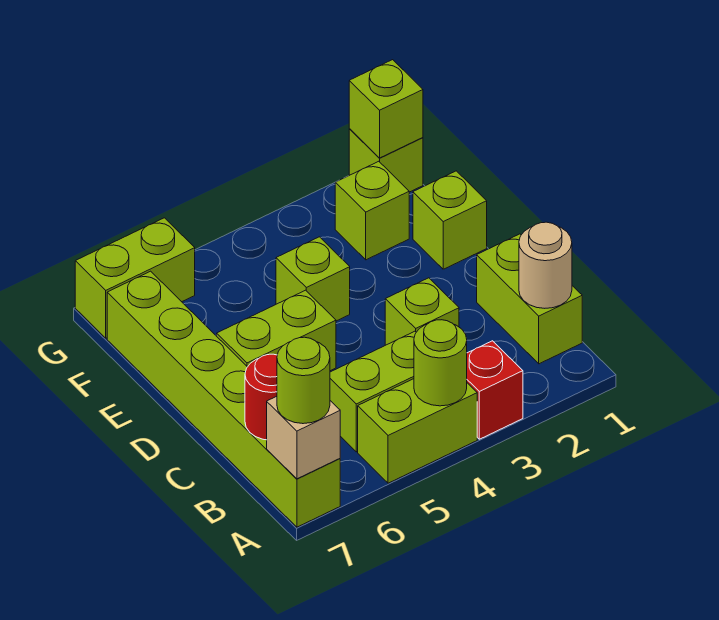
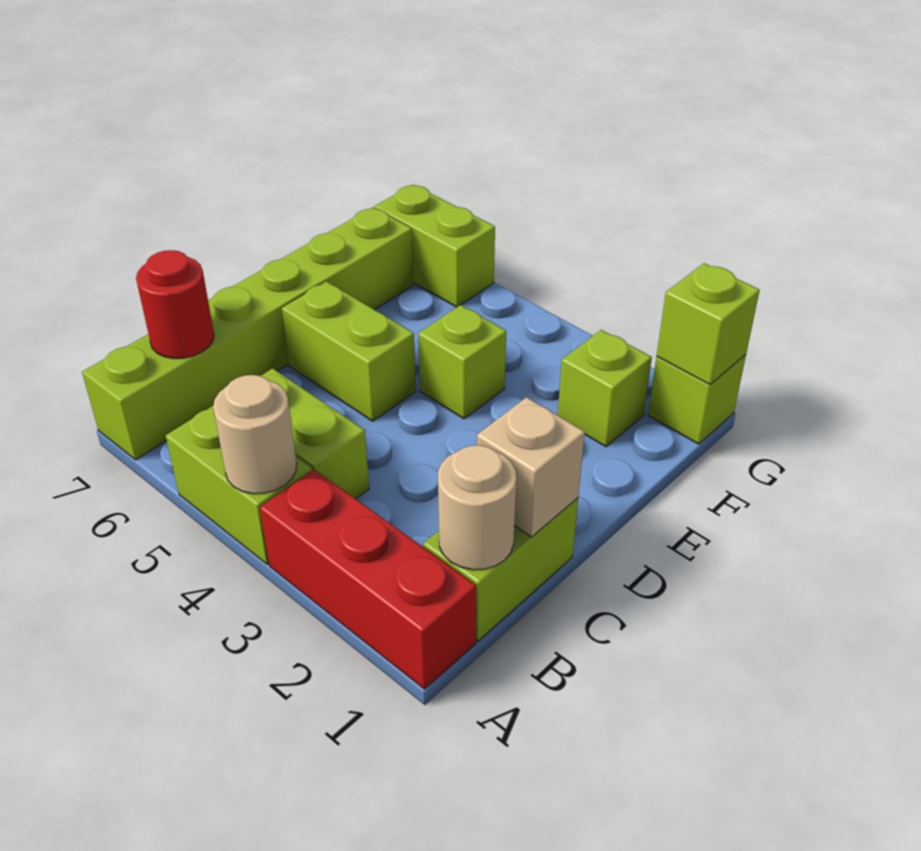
red brick A3 level 1 -> red brick A1:A3 level 1
lime round brick A4 level 2 -> tan round brick A4 level 2
tan brick A7 level 2 -> tan brick C1 level 2
lime round brick A7 level 3 -> none
lime brick C3 level 1 -> none
lime brick E1 level 1 -> none

